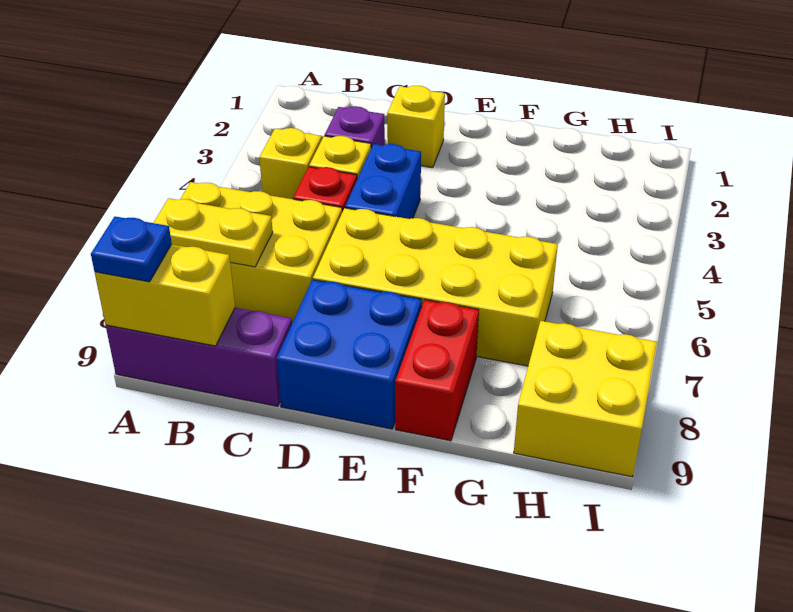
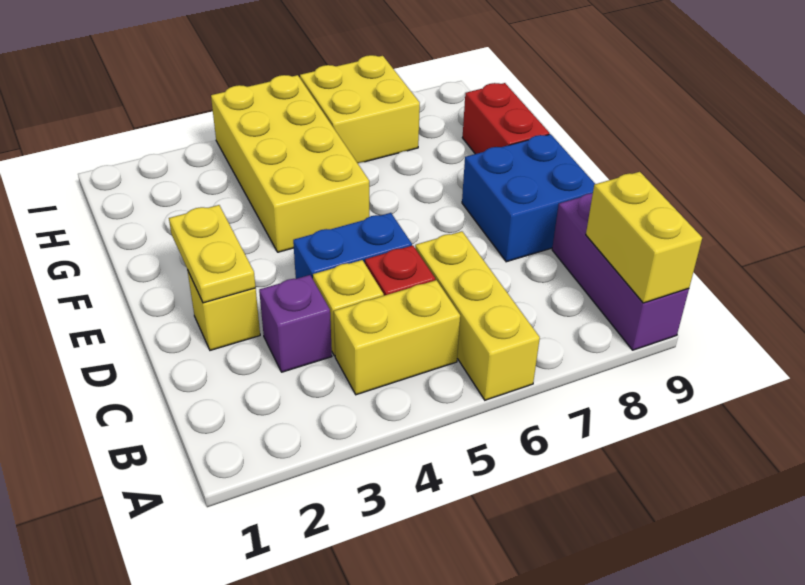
yellow brick A6:C7 level 1 -> yellow brick A6:C6 level 1
yellow plate A7:B7 level 2 -> yellow plate D2:E2 level 2
blue plate A9 level 3 -> none
yellow brick B4 level 1 -> yellow brick B4:B5 level 1
yellow brick D6:G7 level 1 -> yellow brick F4:I5 level 1
red brick F8:F9 level 1 -> red brick F9:G9 level 1
yellow brick H8:I9 level 1 -> yellow brick H6:I7 level 1

